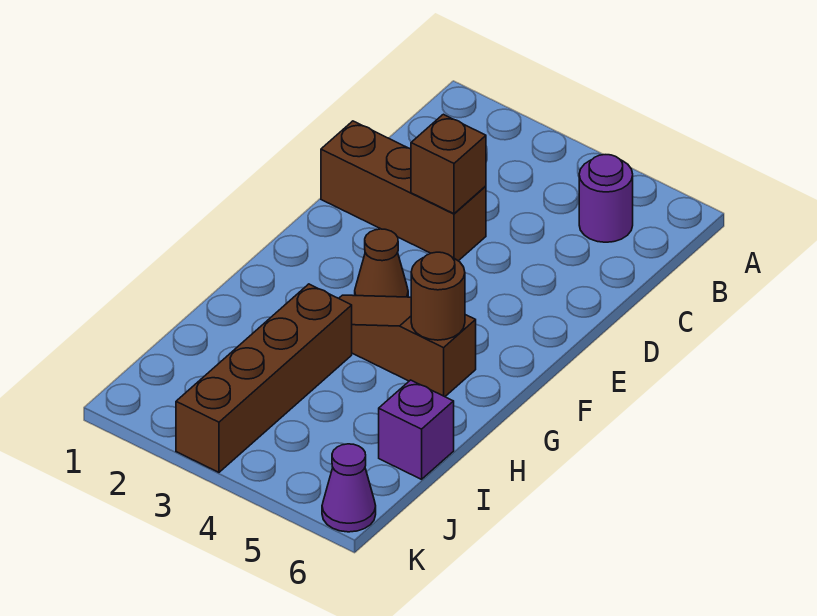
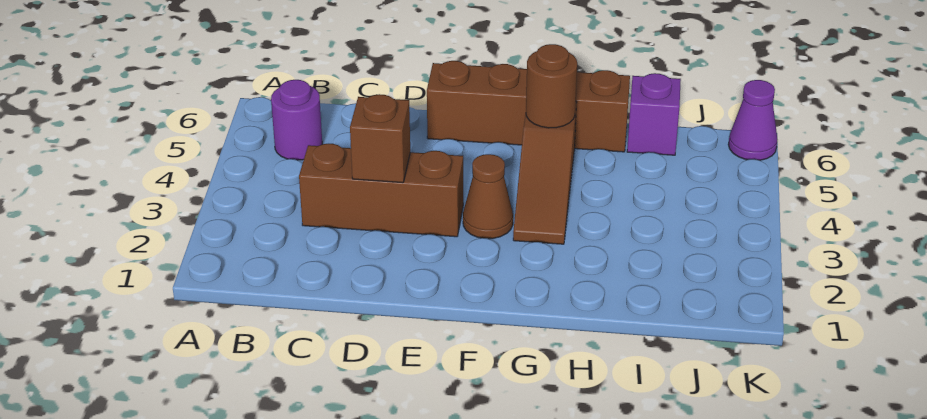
brown brick D1:D3 level 1 -> brown brick C3:E3 level 1
brown brick H3:K3 level 1 -> brown brick E6:H6 level 1

